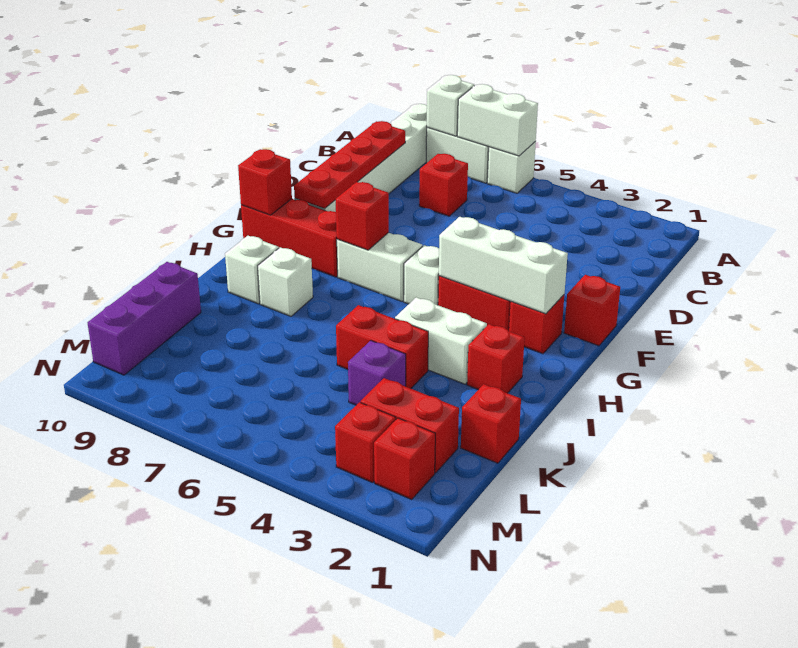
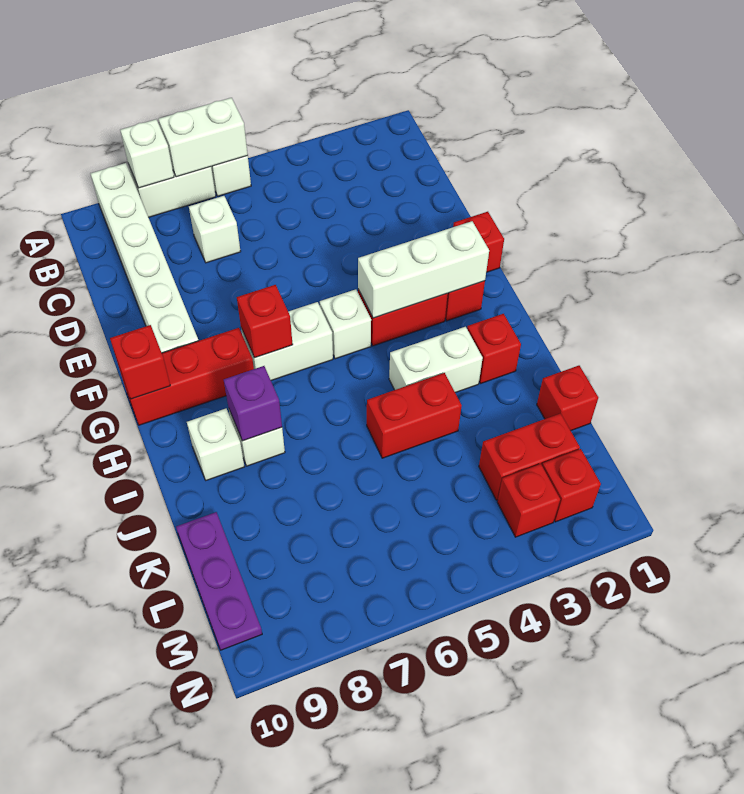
red brick C7 level 1 -> white brick C7 level 1
red plate C9:F9 level 2 -> none
purple brick K4 level 1 -> purple brick I8 level 2
purple brick K10:M10 level 1 -> purple plate K10:M10 level 1

